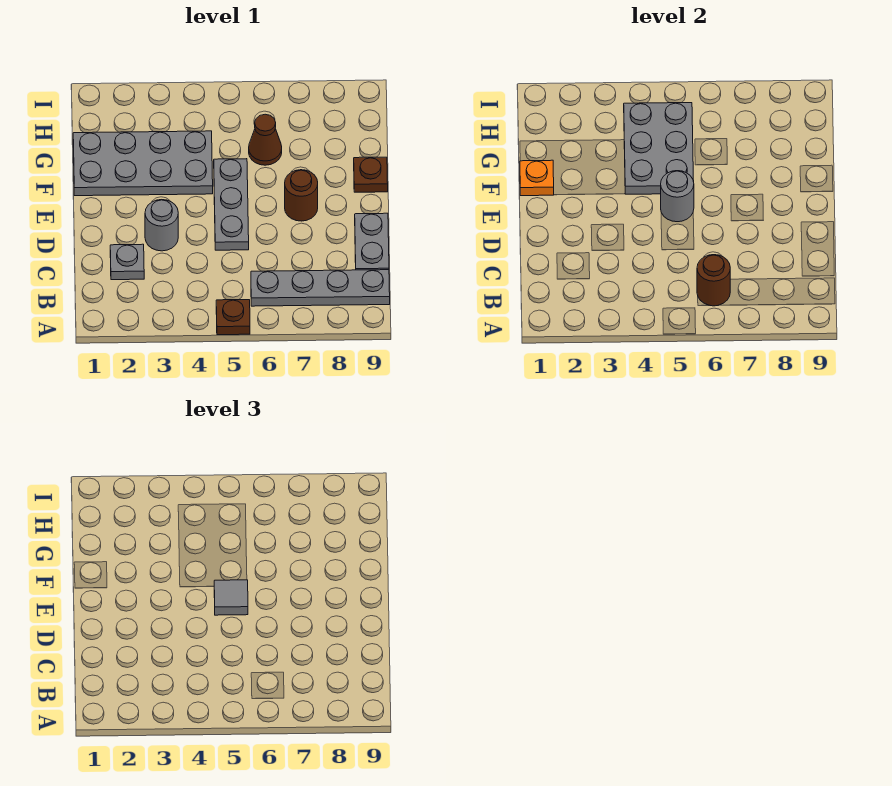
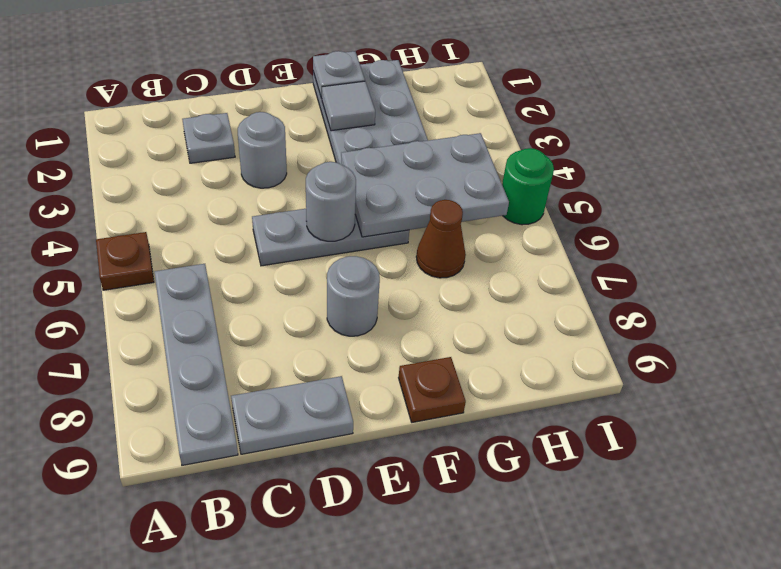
brown round brick B6 level 2 -> none
grey tile E5 level 3 -> grey tile F2 level 2
brown round brick E7 level 1 -> grey round brick E7 level 1
orange plate F1 level 2 -> grey plate F1 level 2
none -> green round brick I5 level 1

